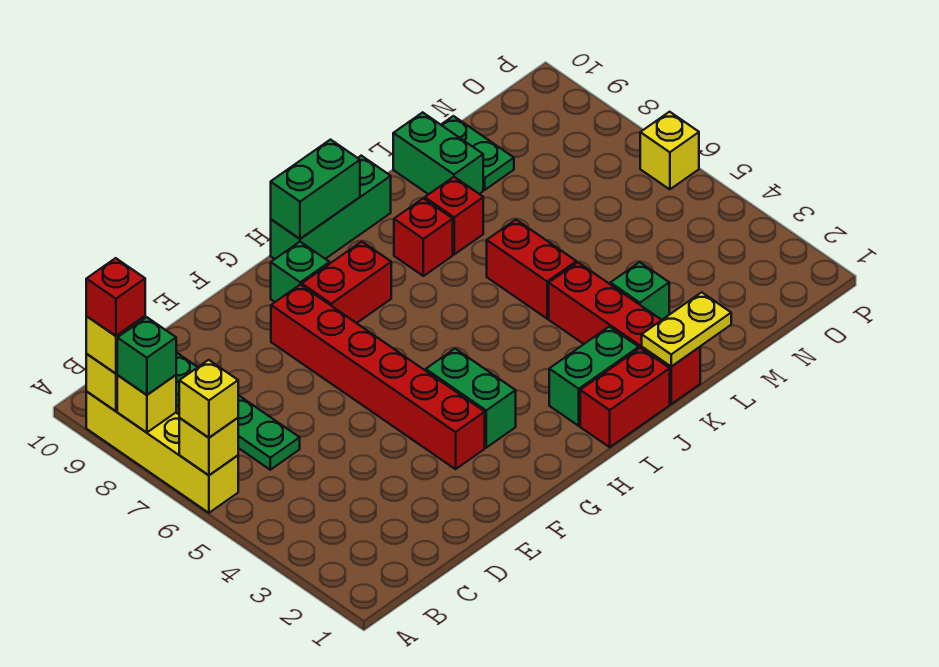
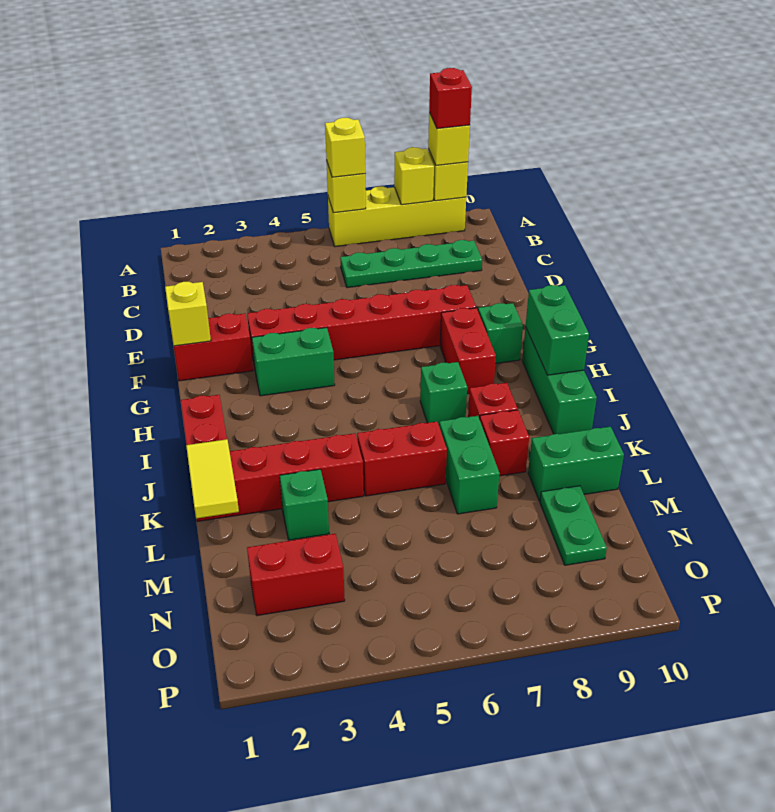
green brick A8 level 3 -> green brick I7 level 1
none -> red brick F1:F2 level 1
green brick I2:J2 level 1 -> green brick K7:L7 level 1
yellow plate K1:L1 level 2 -> yellow tile K1:L1 level 2
green plate M9:M10 level 1 -> green plate M9:N9 level 1
none -> red brick N2:N3 level 1
yellow brick P6 level 1 -> yellow brick F1 level 2

